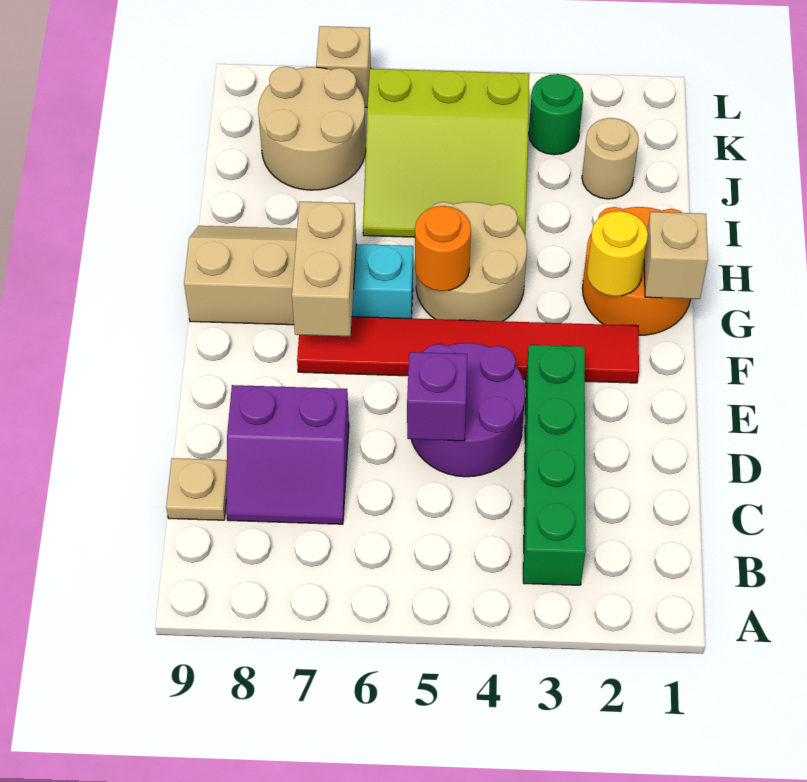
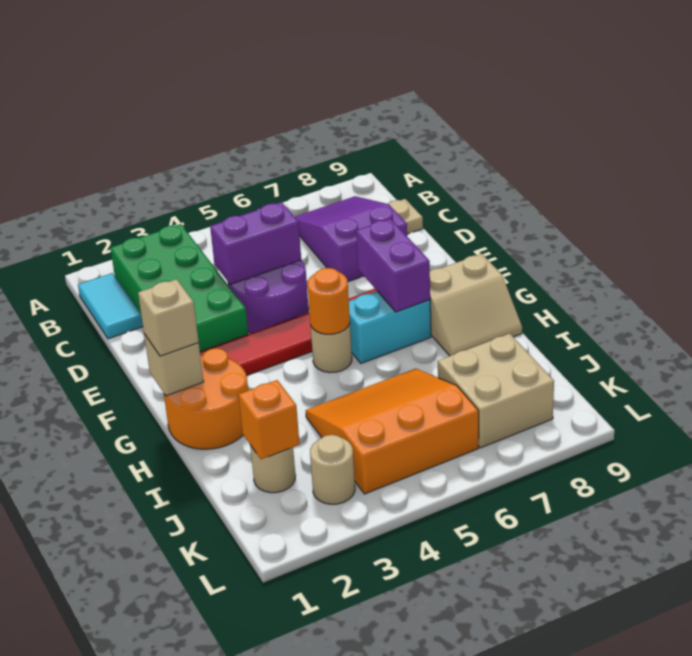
none -> cyan tile B1:C1 level 1
green brick B3:E3 level 1 -> green brick B2:E3 level 1
purple slope C7:D8 level 1 top D -> purple slope B7:D8 level 1 top D
purple brick D5 level 2 -> purple brick D4:D5 level 2
tan brick F7:G7 level 2 -> purple brick F7:G7 level 2
yellow round brick G2 level 2 -> none
tan round brick G4:H5 level 1 -> tan round brick G5 level 1
lime slope I4:K6 level 1 top K -> orange slope I4:K6 level 1 top K
none -> orange brick J2 level 2
tan round brick J7:K8 level 1 -> tan brick J7:K8 level 1
green round brick K3 level 1 -> tan round brick K3 level 1
tan brick L7 level 1 -> tan brick G1 level 3

